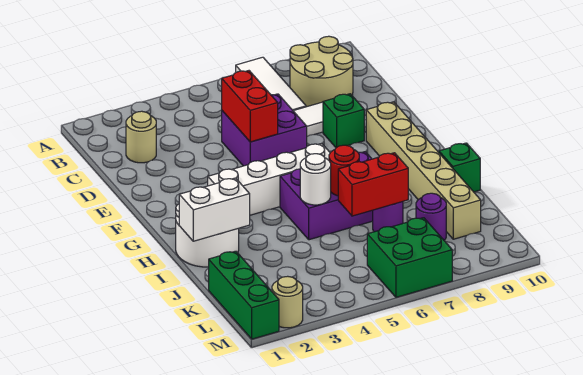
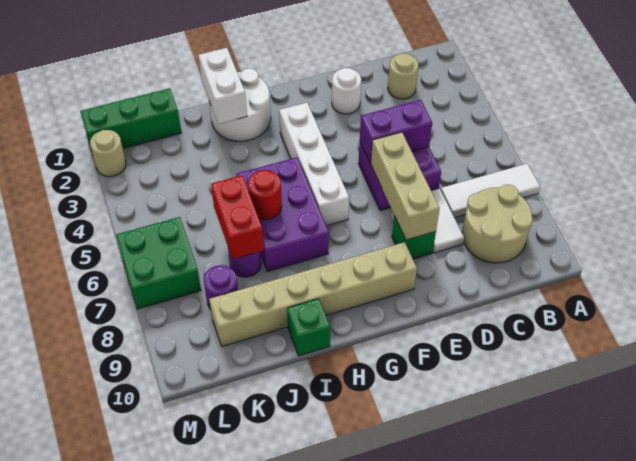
red brick D5:E5 level 2 -> purple brick D5:E5 level 2
none -> tan brick E6:E8 level 2
white round brick I5 level 2 -> white round brick E2 level 1

